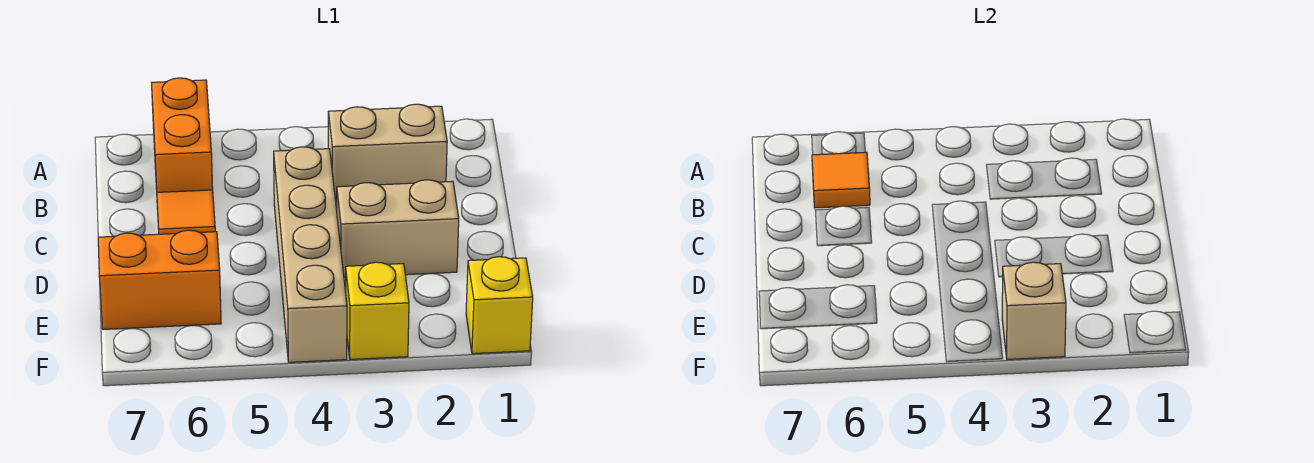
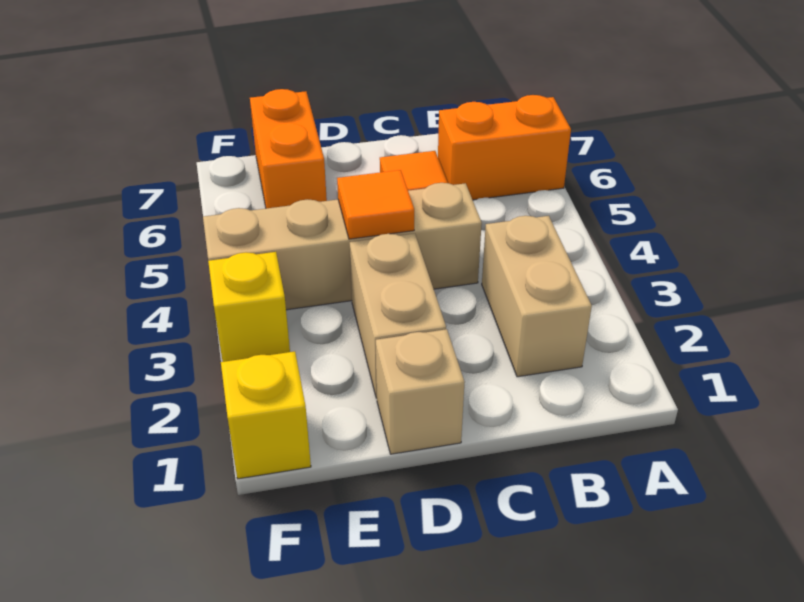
orange tile B6 level 2 -> orange tile D4 level 2
tan brick F3 level 2 -> tan brick D1 level 1

